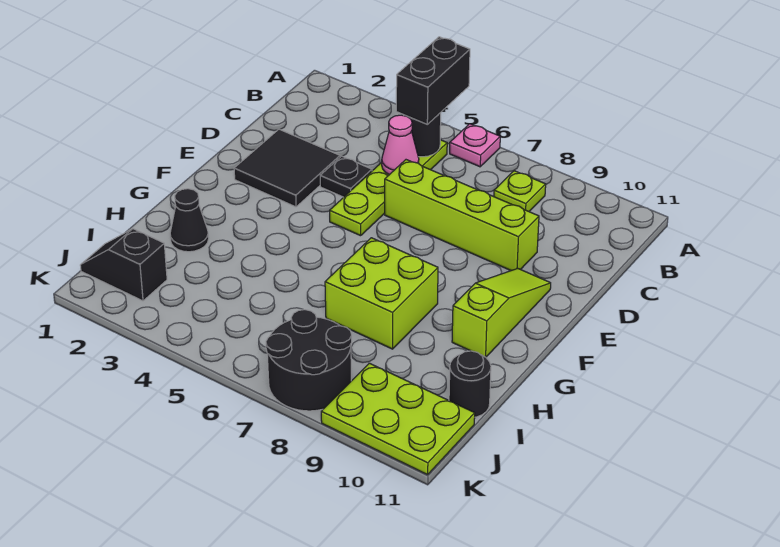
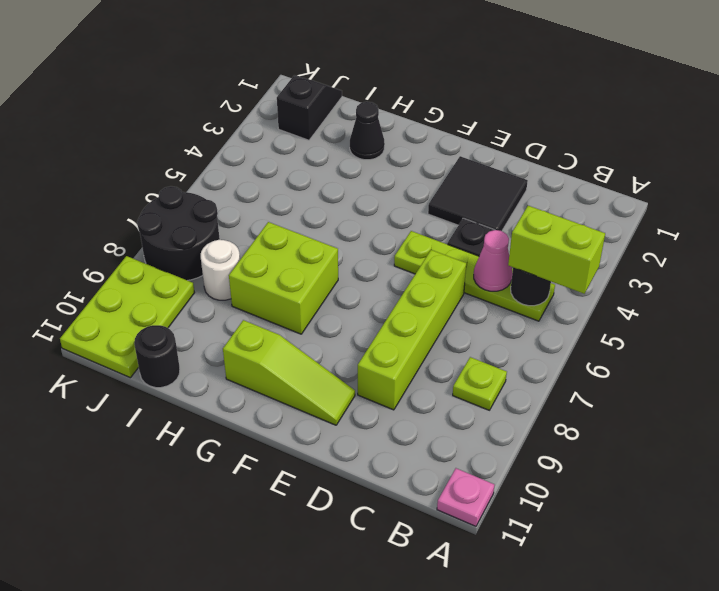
black brick A5:B5 level 3 -> lime brick A5:B5 level 3
pink plate A6 level 1 -> pink plate A11 level 1
none -> white round brick I8 level 1

